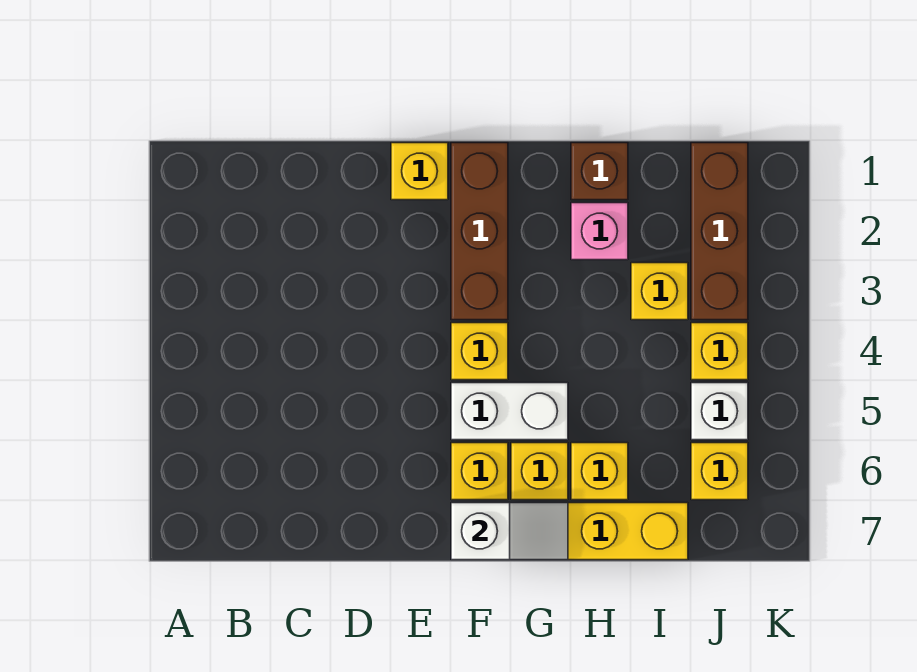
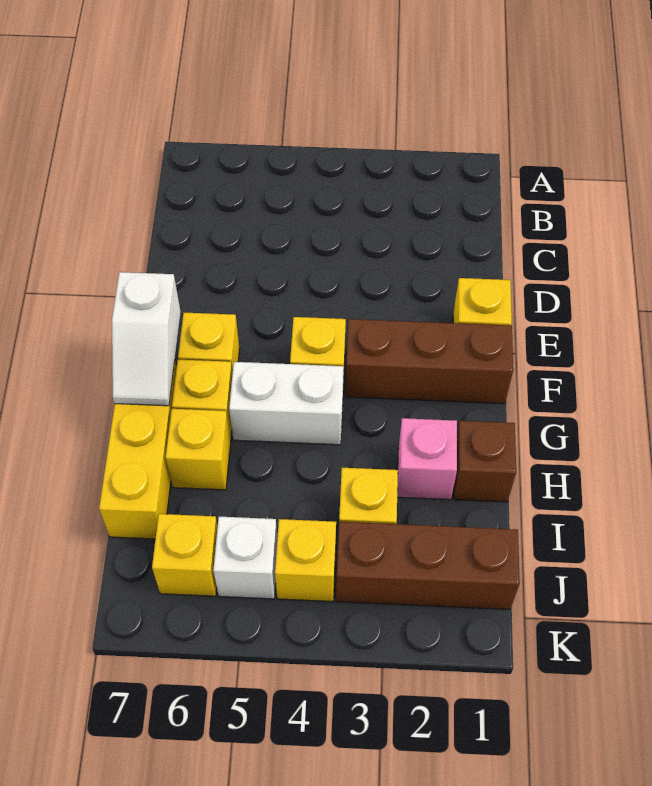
white brick F5:G5 level 1 -> white brick G4:G5 level 1

